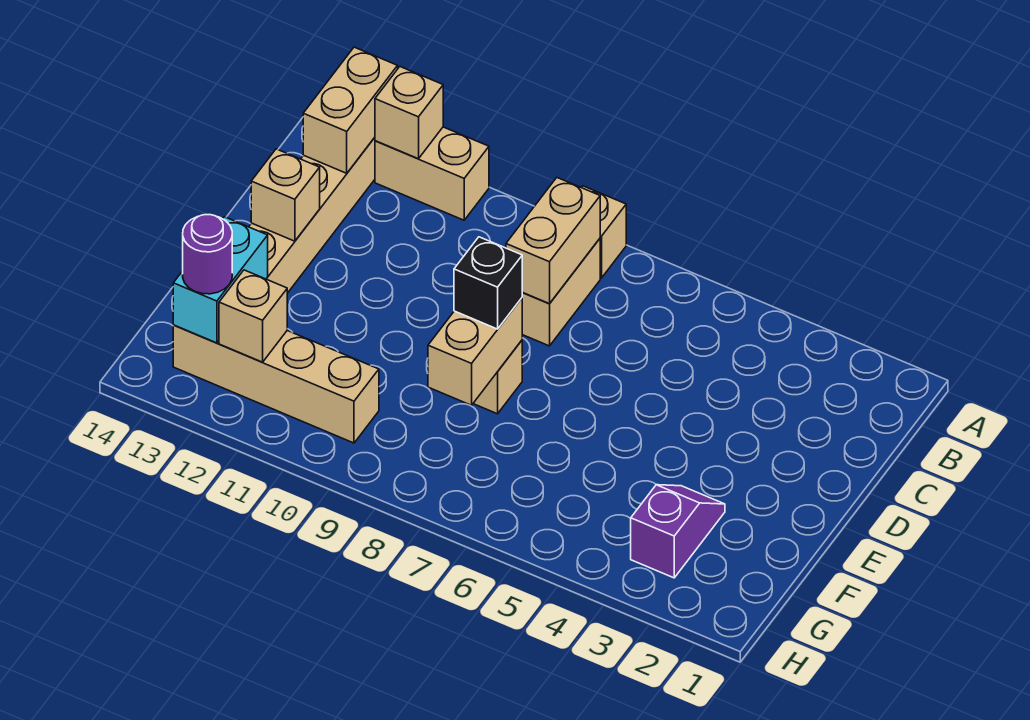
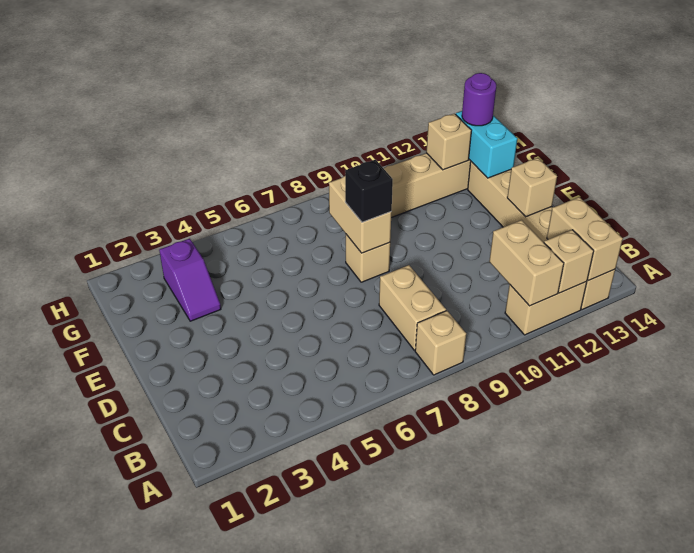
tan brick B8:C8 level 2 -> tan brick A11:B11 level 2

